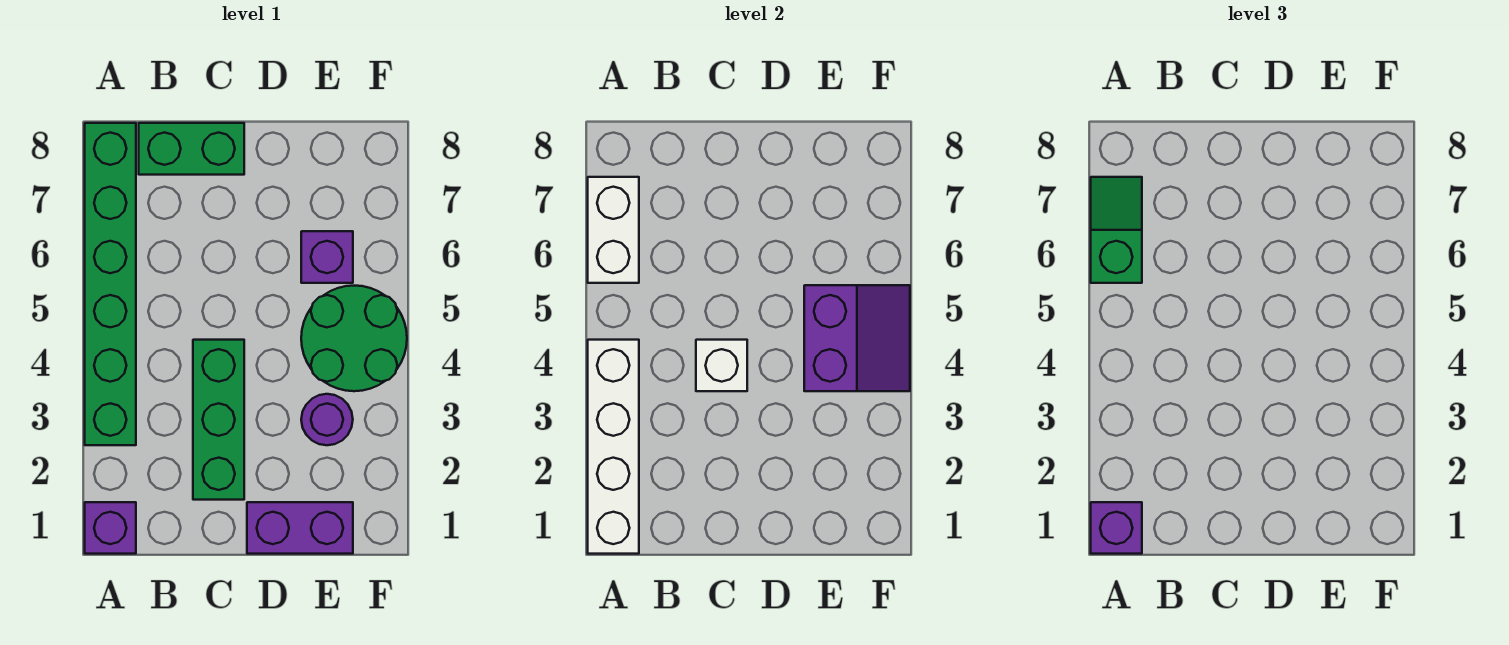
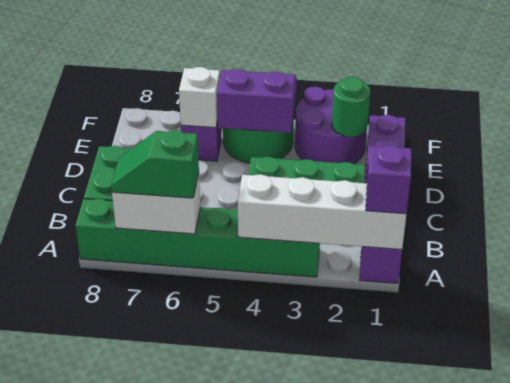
white brick C4 level 2 -> white brick E6 level 2
none -> green round brick E2 level 2
purple round brick E3 level 1 -> purple round brick E2:F3 level 1

